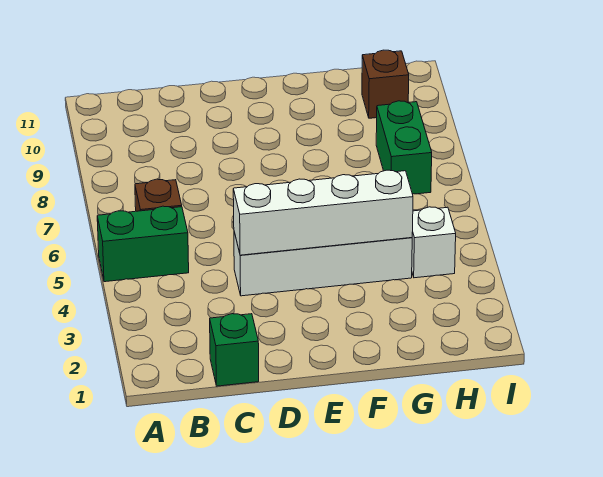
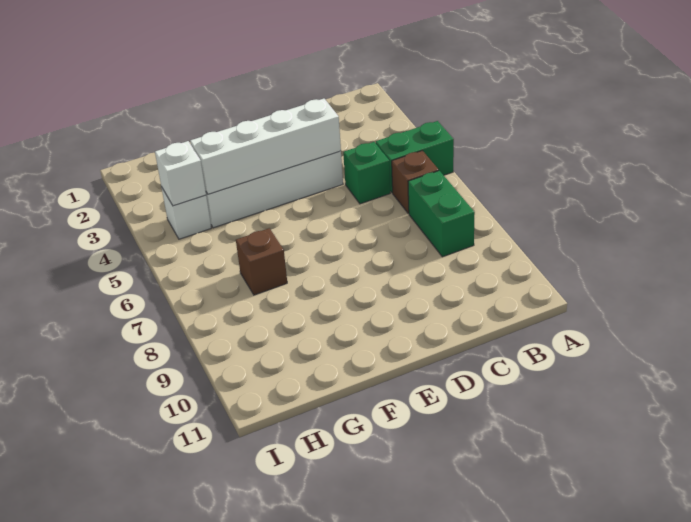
green brick C1 level 1 -> green brick C5 level 1
none -> white brick H4 level 2
green brick H7:H8 level 1 -> green brick B7:B8 level 1
brown brick H10 level 1 -> brown brick G7 level 1

